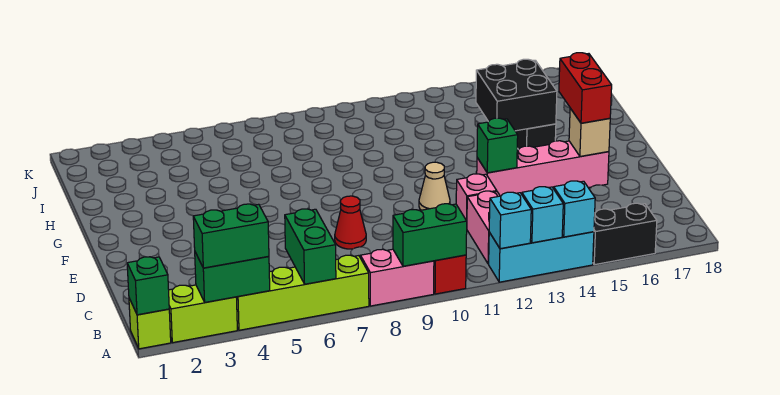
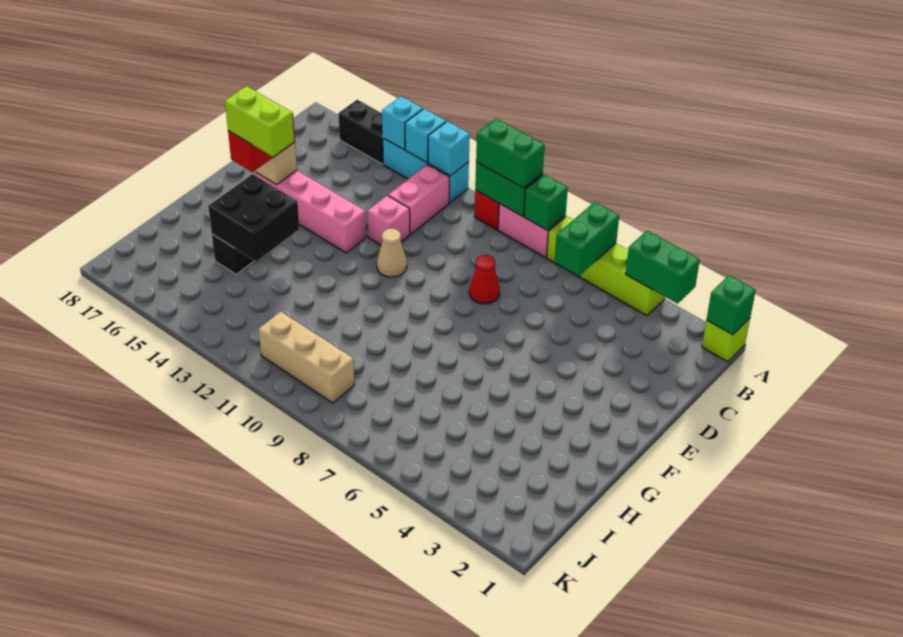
lime brick A2:A3 level 1 -> lime brick F15:F16 level 4
green brick A3:A4 level 3 -> green brick A9:A10 level 3
green brick E13 level 2 -> green brick A8 level 2
none -> tan brick J9:J11 level 1

